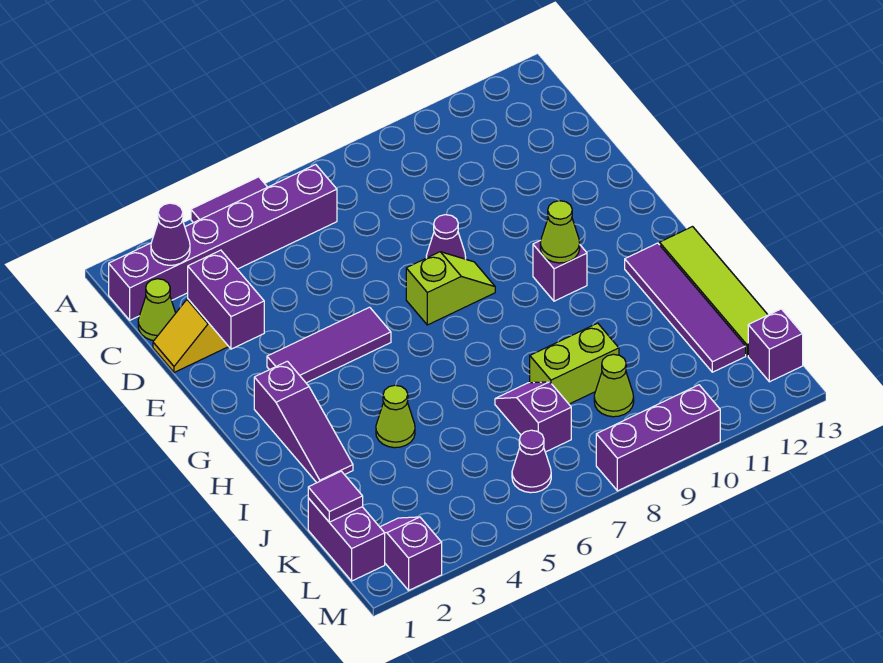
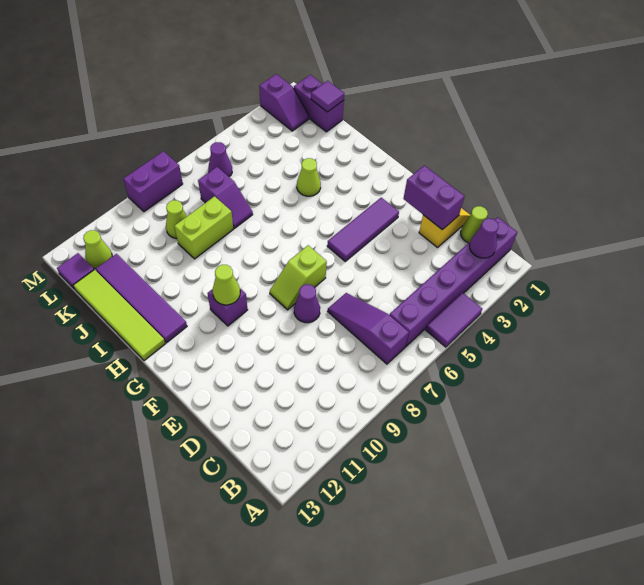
purple slope G2:I2 level 1 top G -> purple slope B7:D7 level 1 top B
none -> lime cone L12 level 1
purple brick L13 level 1 -> purple tile L13 level 1
purple brick M8:M10 level 1 -> purple brick M8:M9 level 1

